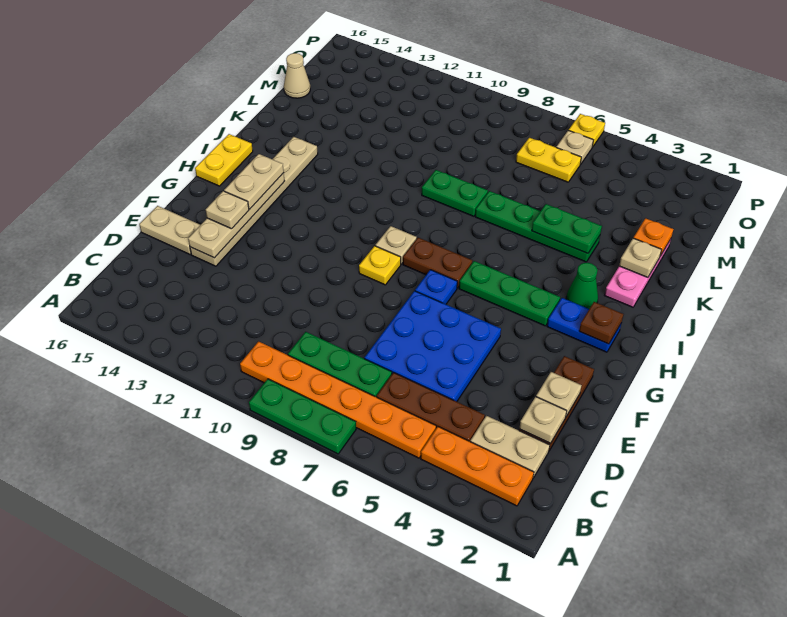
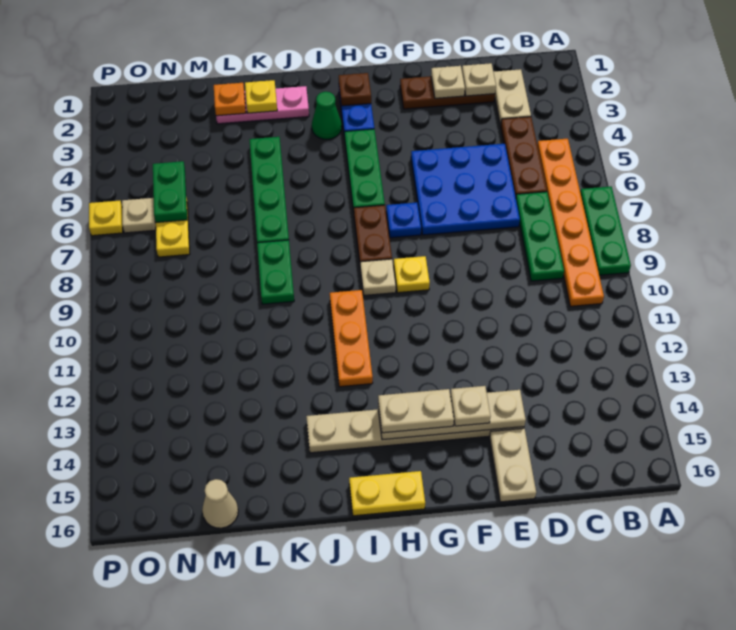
orange plate B2:B4 level 1 -> orange plate I10:I12 level 1
tan plate K2 level 2 -> yellow plate K2 level 2
green plate K4:K5 level 2 -> green plate N5:N6 level 2

